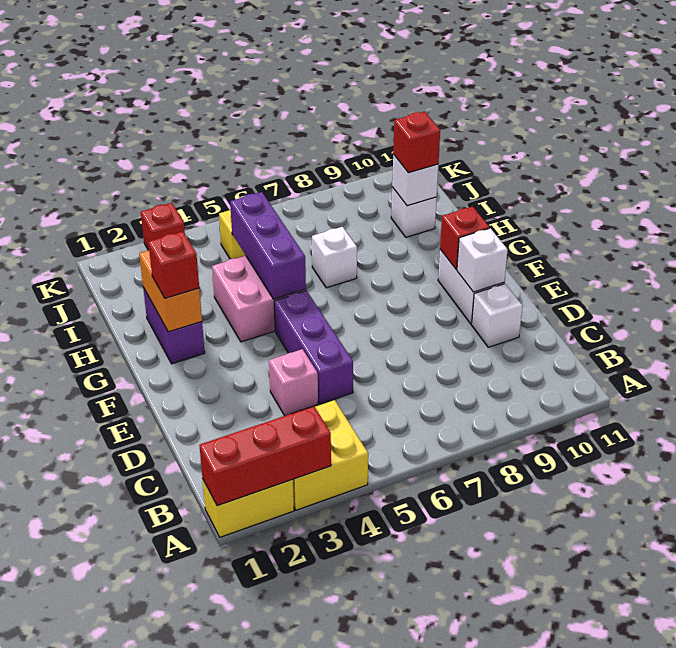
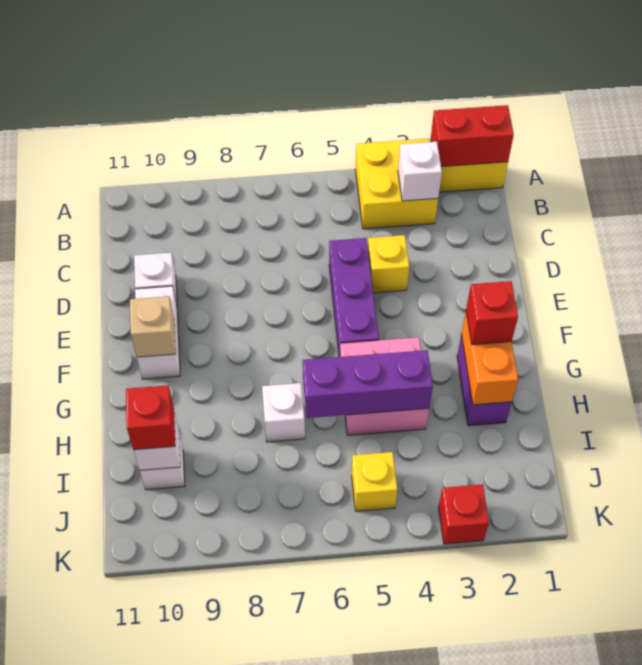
red brick A1:A3 level 2 -> red brick A1:A2 level 2
pink brick D4 level 1 -> yellow brick D4 level 1
white brick E10 level 2 -> white brick B3 level 2
red brick F10 level 2 -> tan brick F10 level 2
purple brick G5:I5 level 2 -> purple brick H4:H6 level 2

